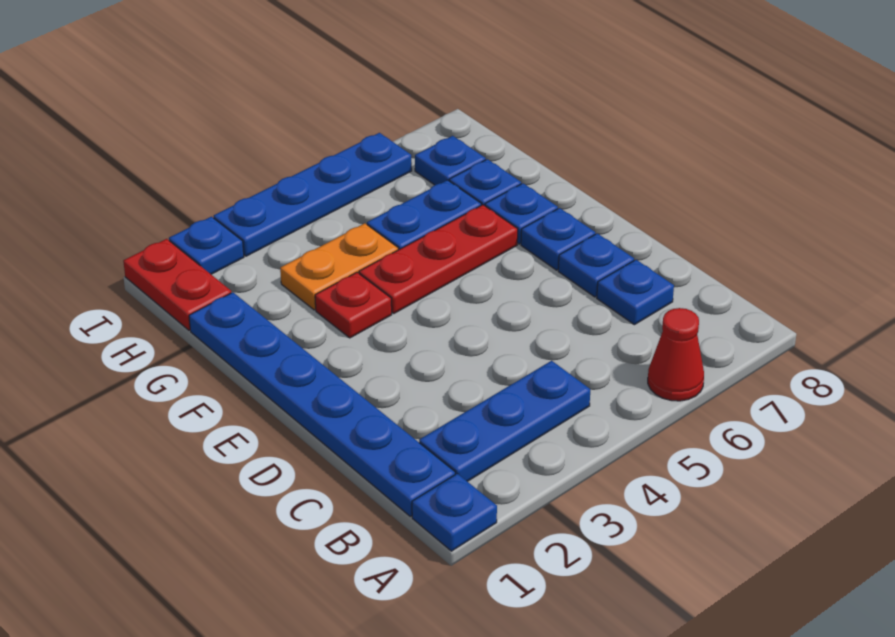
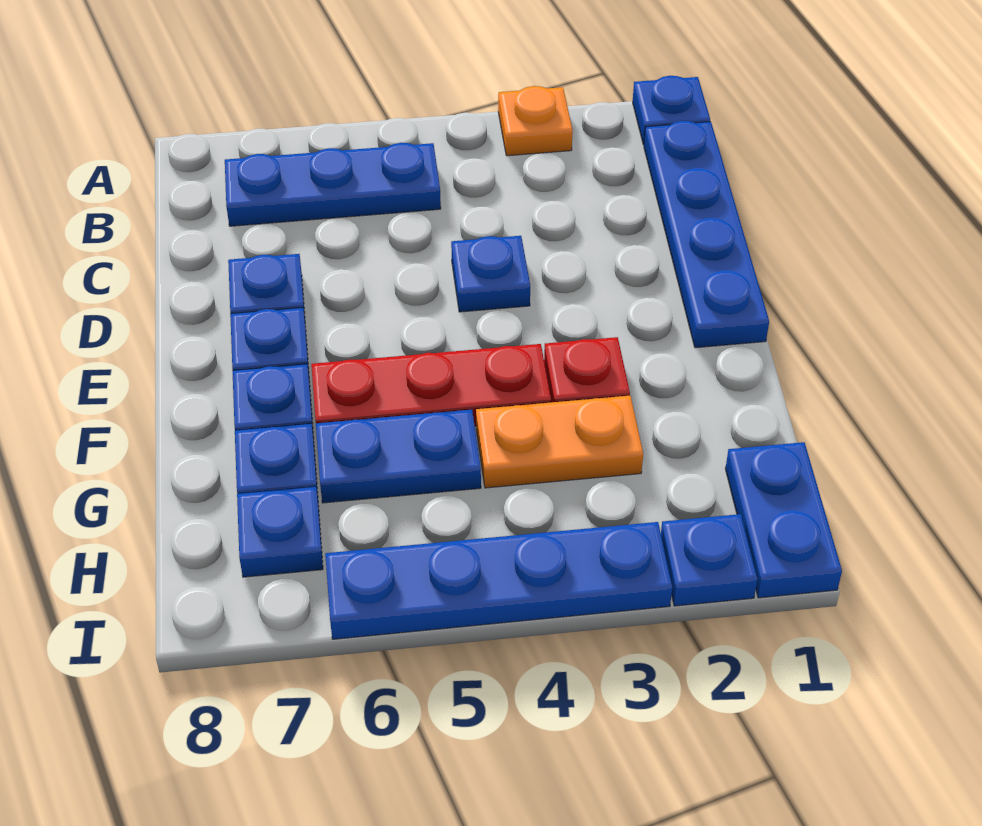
none -> orange plate A3 level 1
red cone A6 level 1 -> none
blue plate B1:G1 level 1 -> blue plate B1:E1 level 1
blue plate B2:B4 level 1 -> blue plate B5:B7 level 1
blue plate C7 level 1 -> blue plate D4 level 1
red plate H1:I1 level 1 -> blue plate H1:I1 level 1

